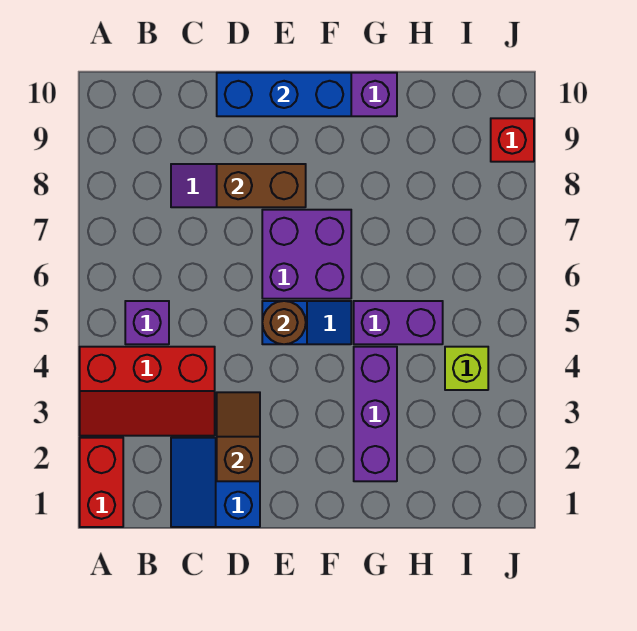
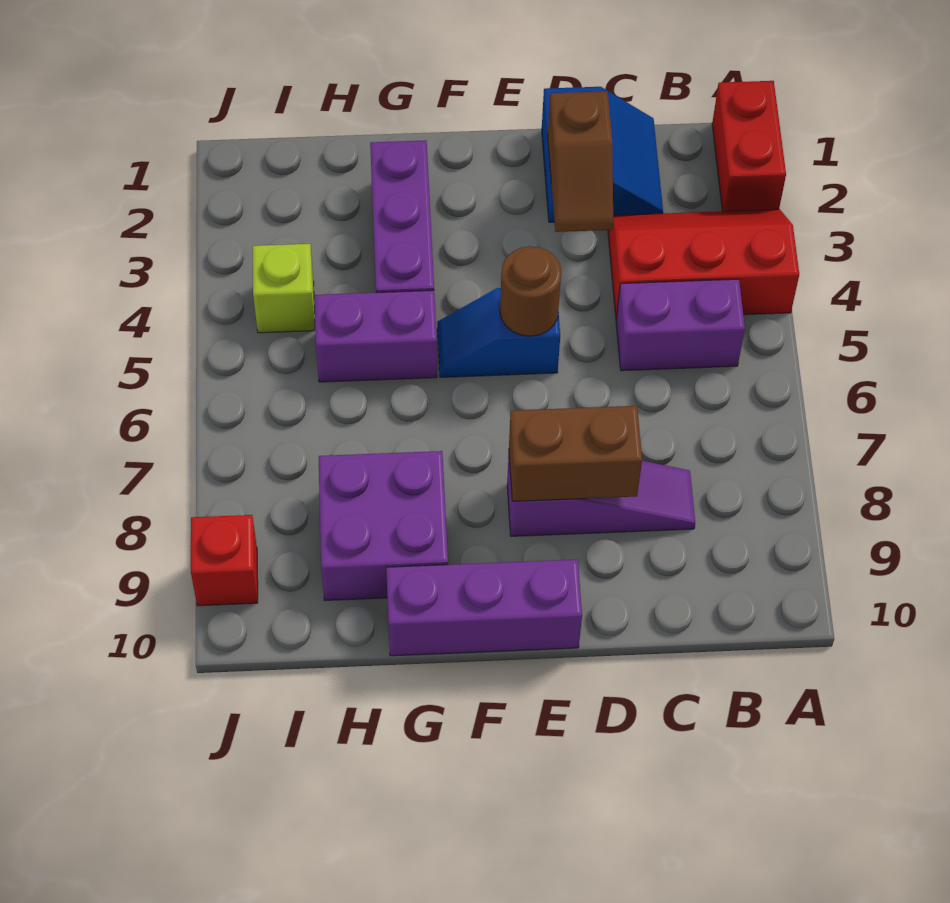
purple brick B5 level 1 -> purple brick B5:C5 level 1
blue brick D10:F10 level 2 -> none
purple brick E6:F7 level 1 -> purple brick G8:H9 level 1

